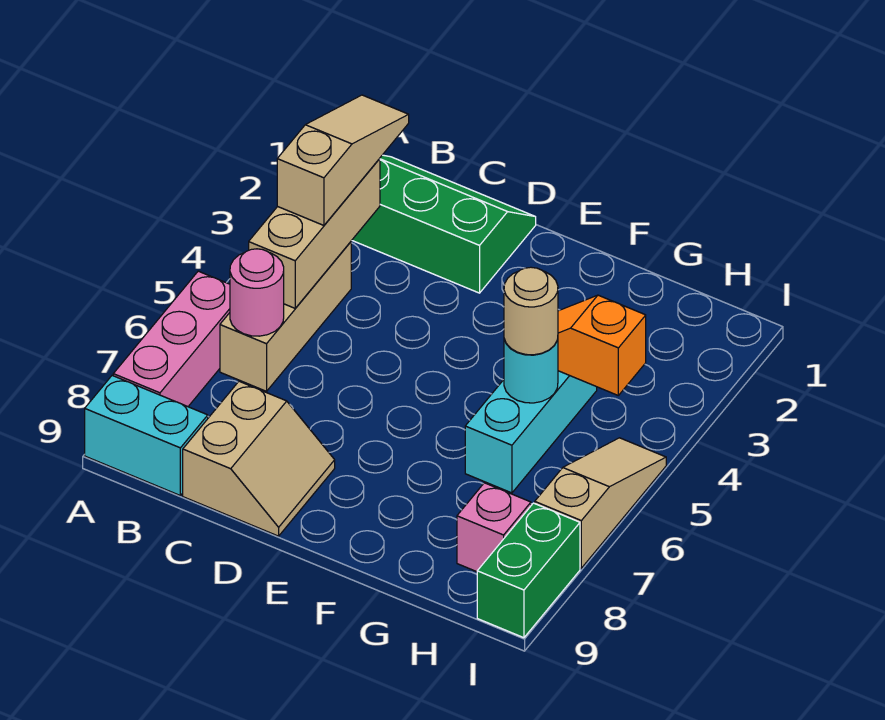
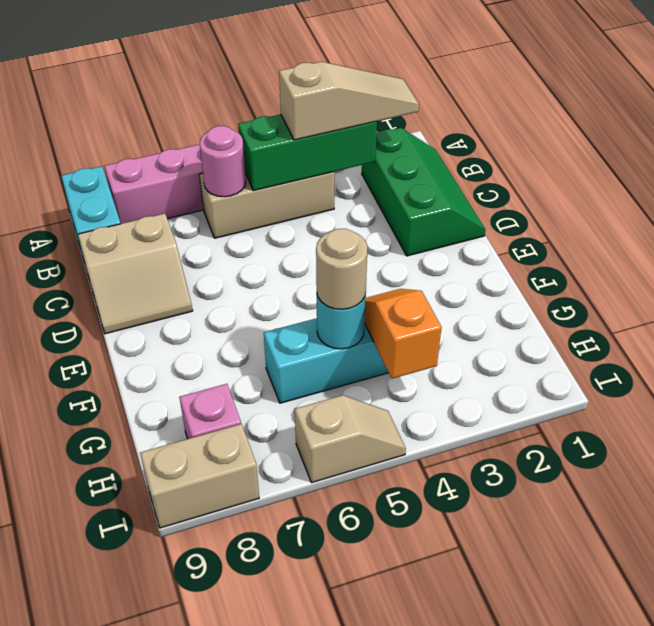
tan brick B3:B5 level 2 -> green brick B3:B5 level 2
tan slope I5:I7 level 1 top 7 -> tan slope I5:I6 level 1 top 6
green brick I8:I9 level 1 -> tan brick I8:I9 level 1

